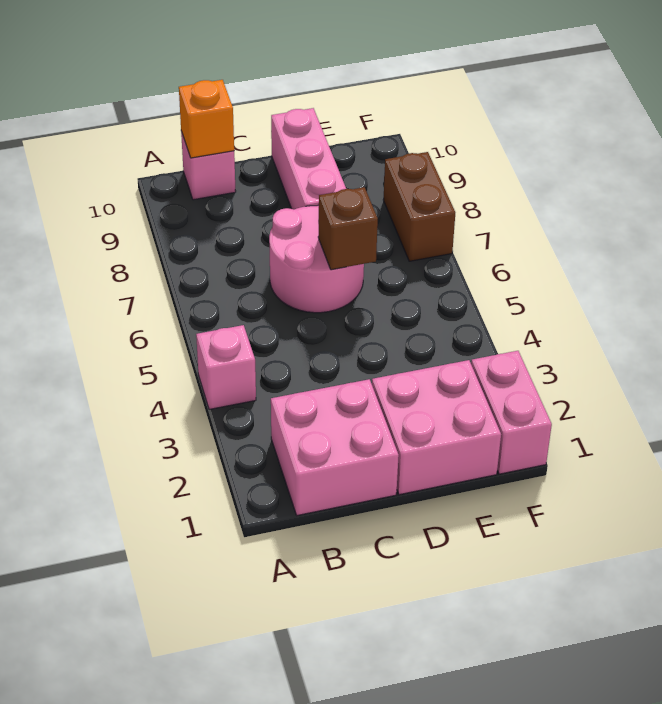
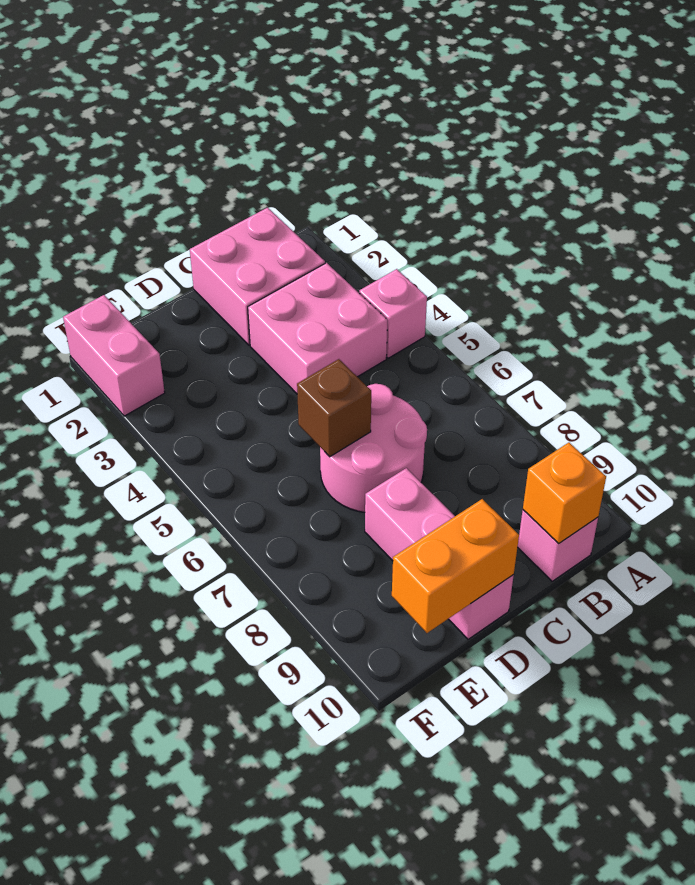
pink brick D1:E2 level 1 -> pink brick B3:C4 level 1
none -> orange brick D10:E10 level 2
brown brick F7:F8 level 1 -> none

